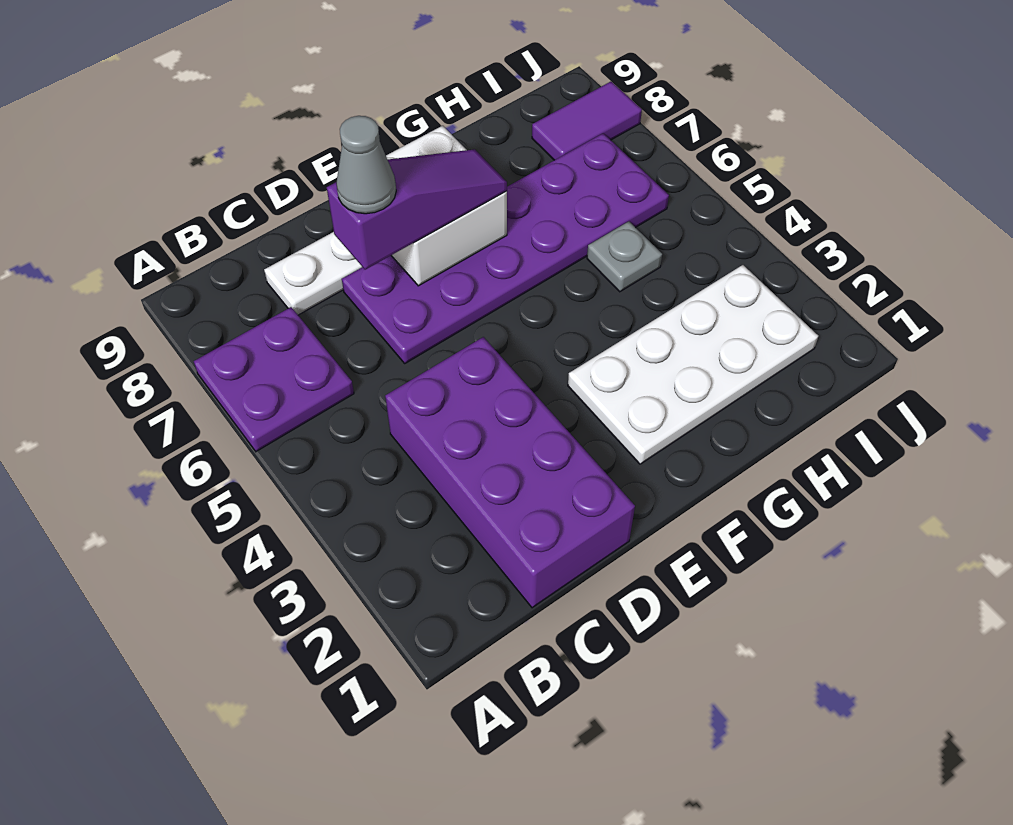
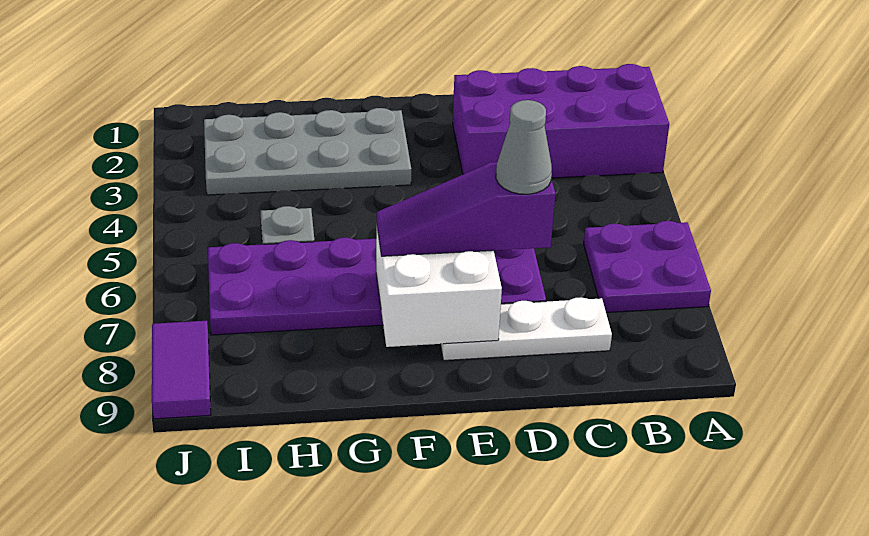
purple brick C1:D4 level 1 -> purple brick A2:D3 level 1
white plate F2:I3 level 1 -> grey plate F2:I3 level 1
purple tile I8:J8 level 1 -> purple tile J8:J9 level 1

